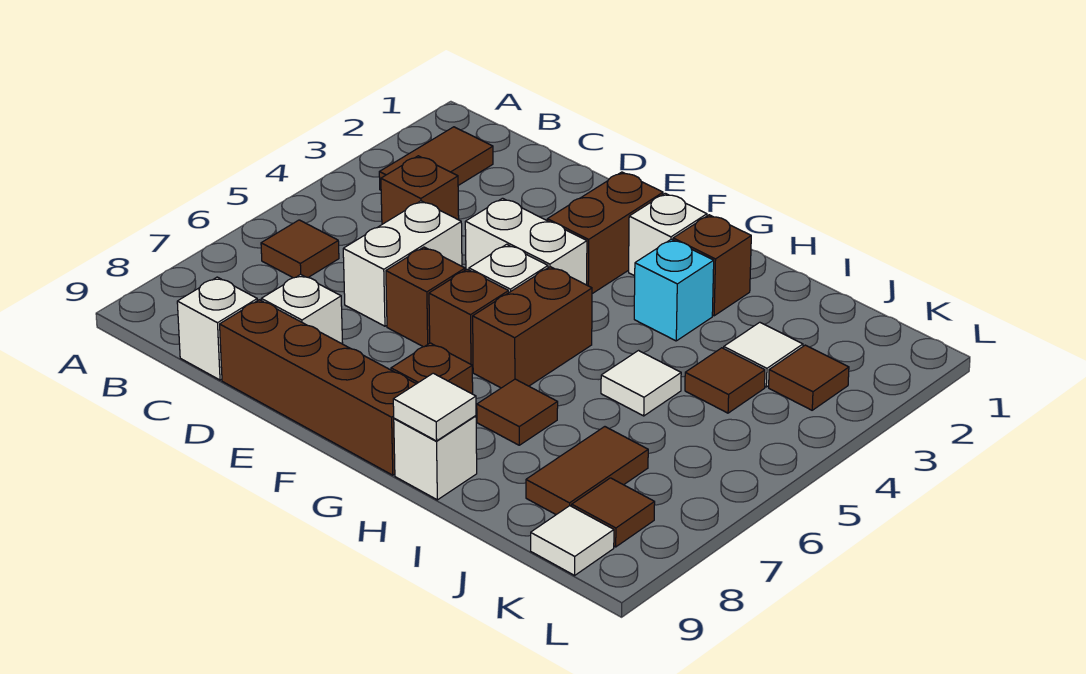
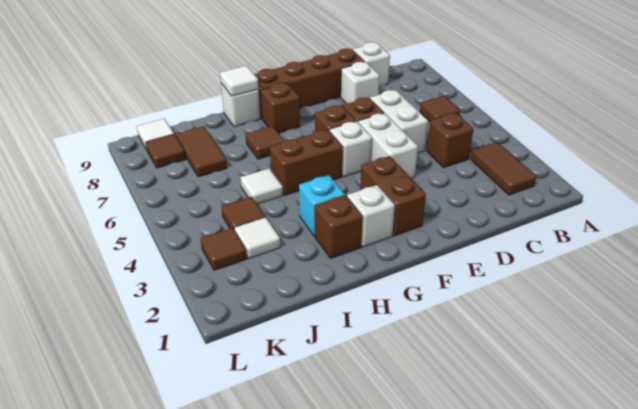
white brick E4:F4 level 1 -> white brick E4:E5 level 1
brown brick G5:G6 level 1 -> brown brick G5:H5 level 1

